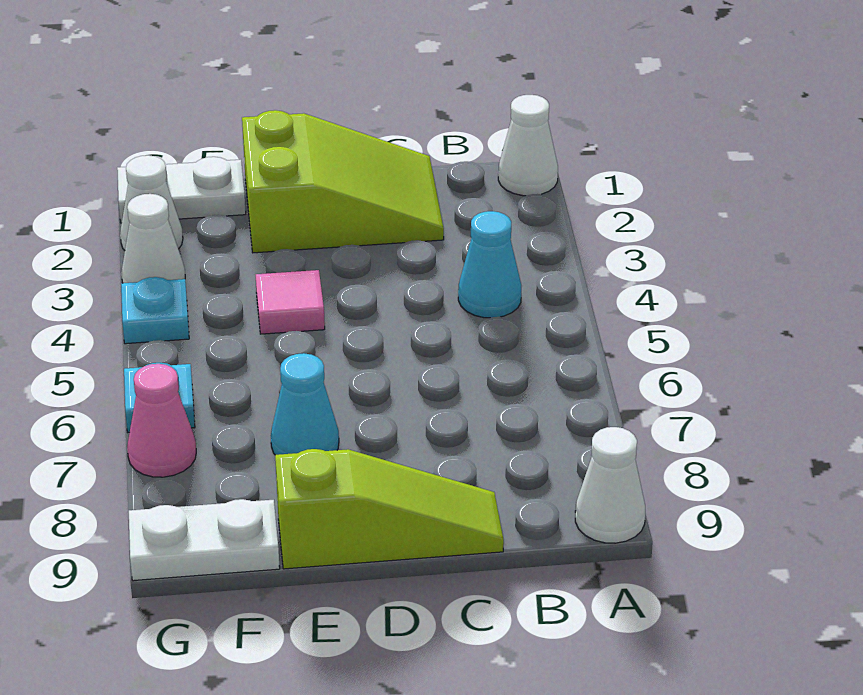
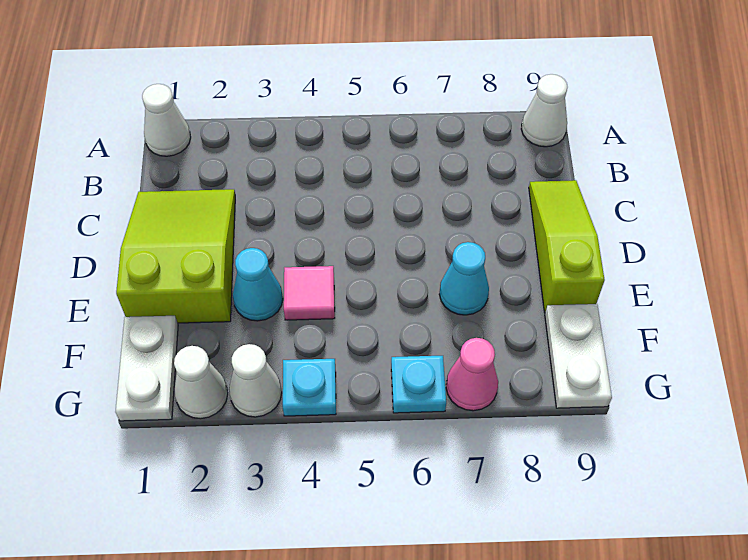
cyan cone B4 level 1 -> cyan cone E3 level 1

